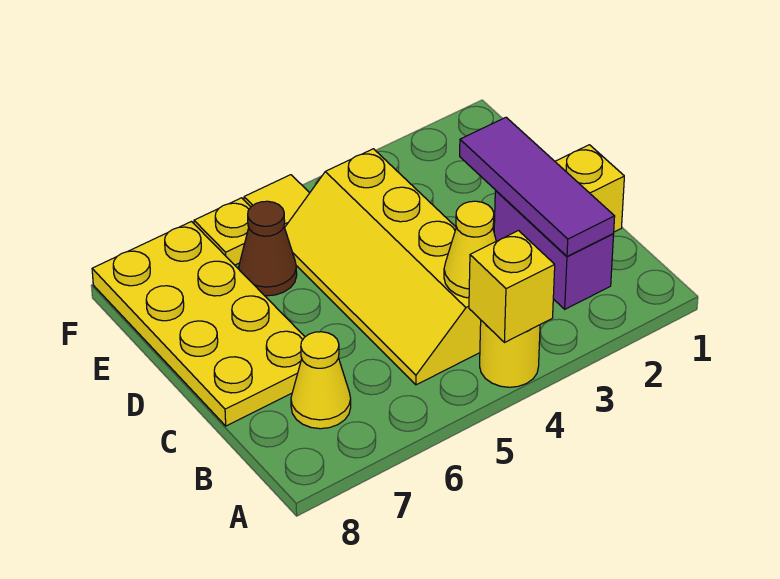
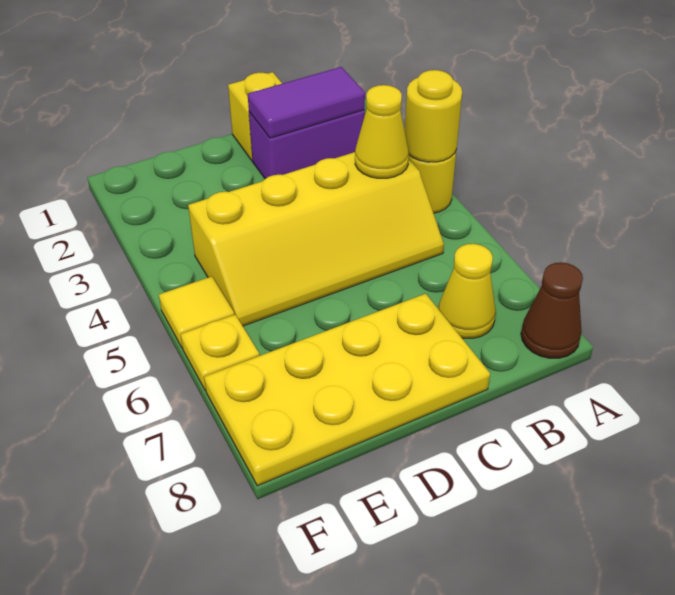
yellow brick A4 level 2 -> yellow round brick A4 level 2
purple tile B2:D2 level 2 -> purple tile B2:C2 level 2
brown cone E6 level 1 -> brown cone A8 level 1

